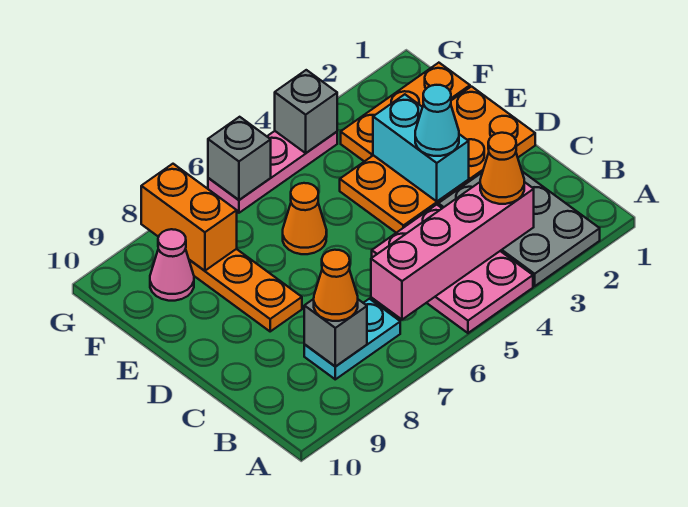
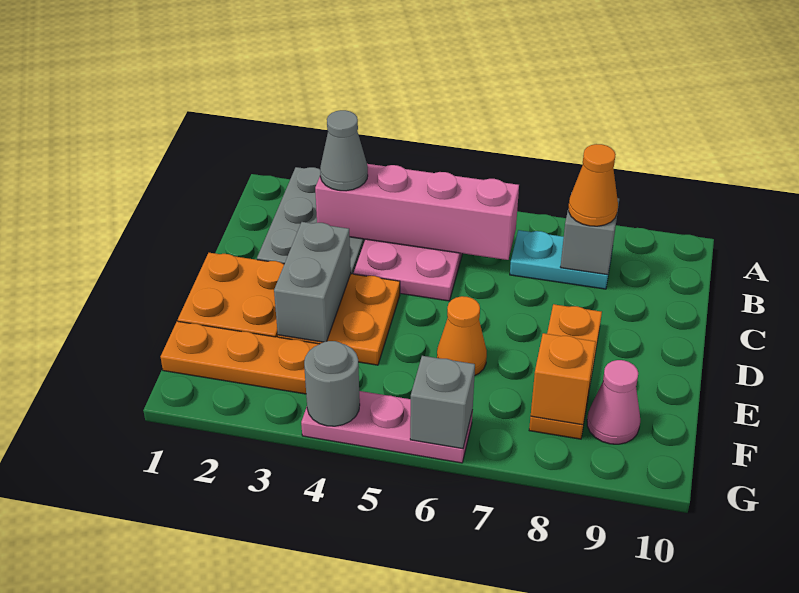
orange cone B3 level 3 -> grey cone B3 level 3
cyan brick D3:E3 level 2 -> grey brick D3:E3 level 2
cyan cone D3 level 3 -> none
orange brick F8:G8 level 2 -> orange brick F8 level 2
grey brick G4 level 2 -> grey round brick G4 level 2

